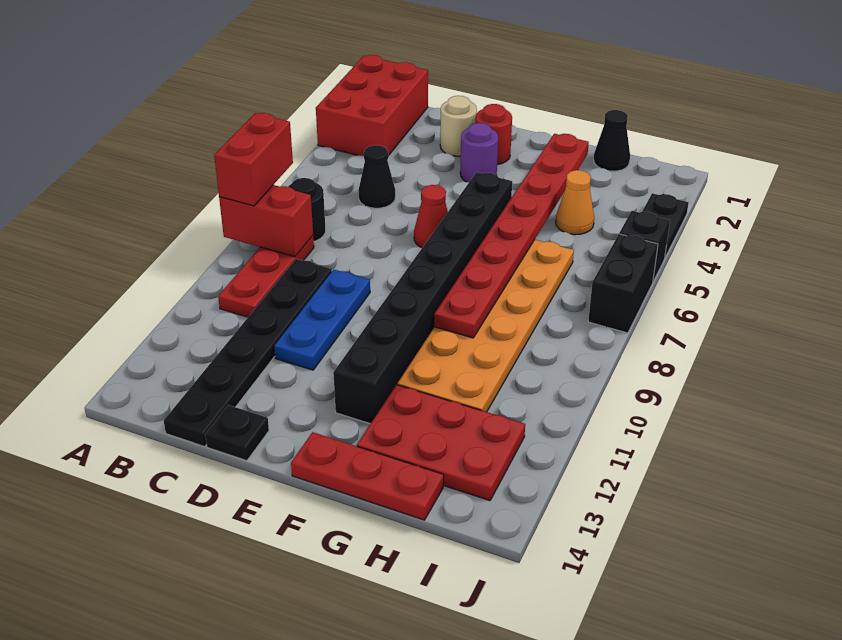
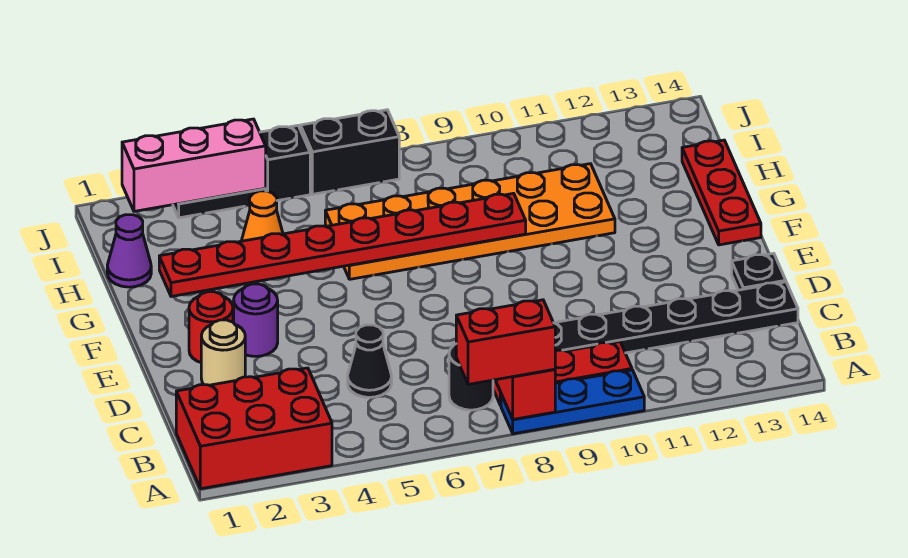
blue plate D9:D11 level 1 -> blue plate A8:A10 level 1
red cone E6 level 1 -> none
black brick F5:F12 level 1 -> none
red plate G12:I13 level 1 -> none
black cone H1 level 1 -> purple cone H1 level 1
none -> pink brick J2:J4 level 2

